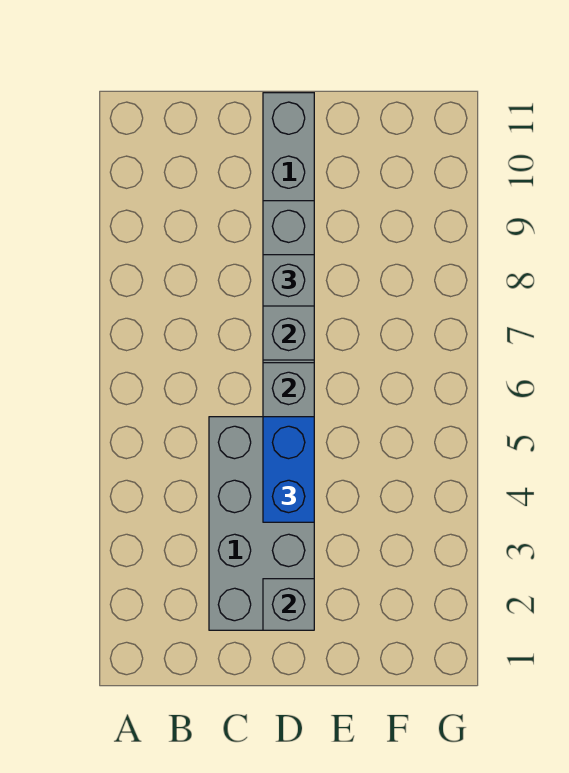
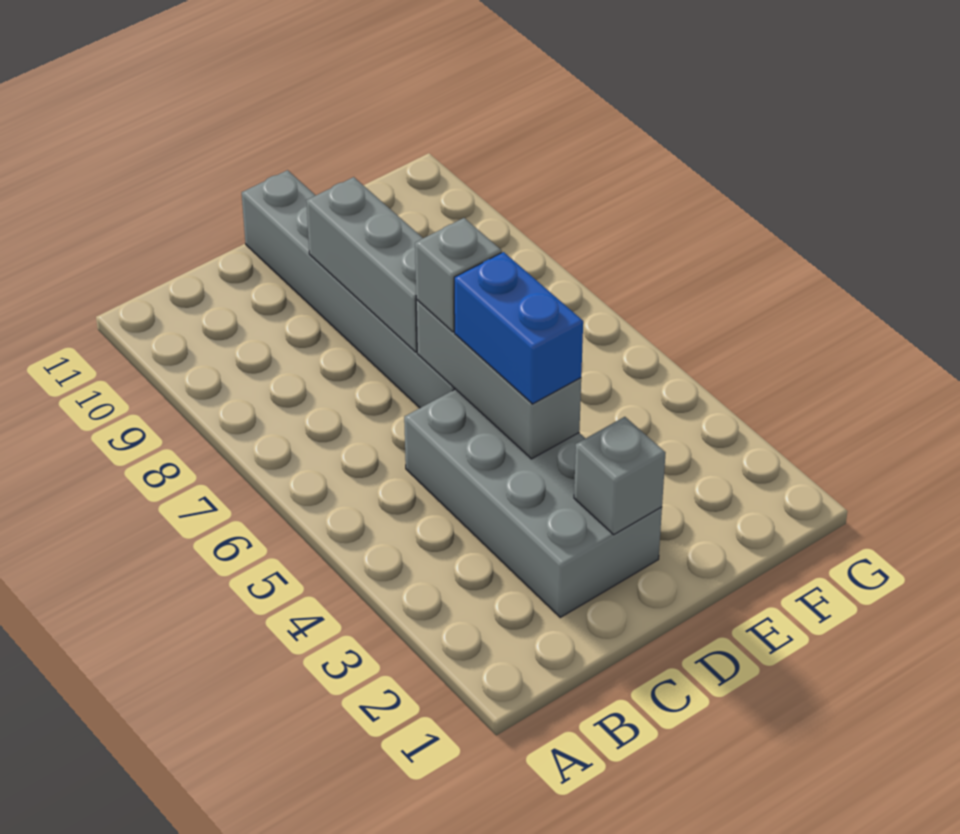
grey brick D8 level 3 -> grey brick D6 level 3

